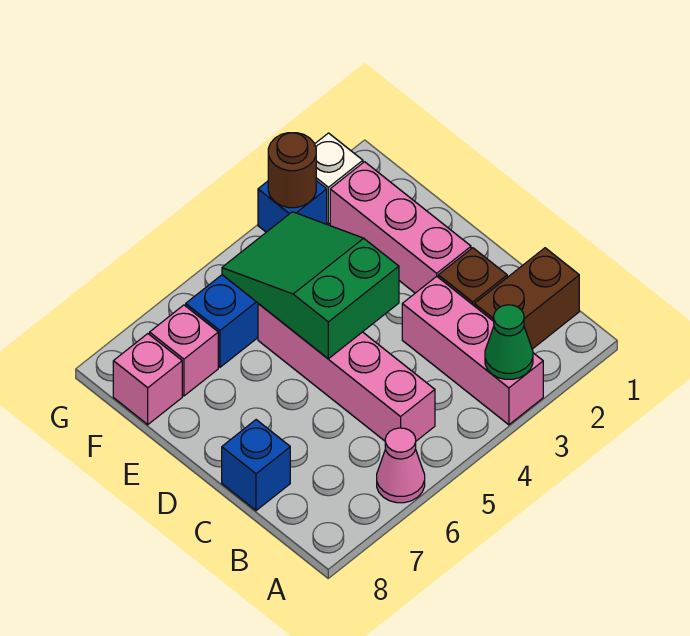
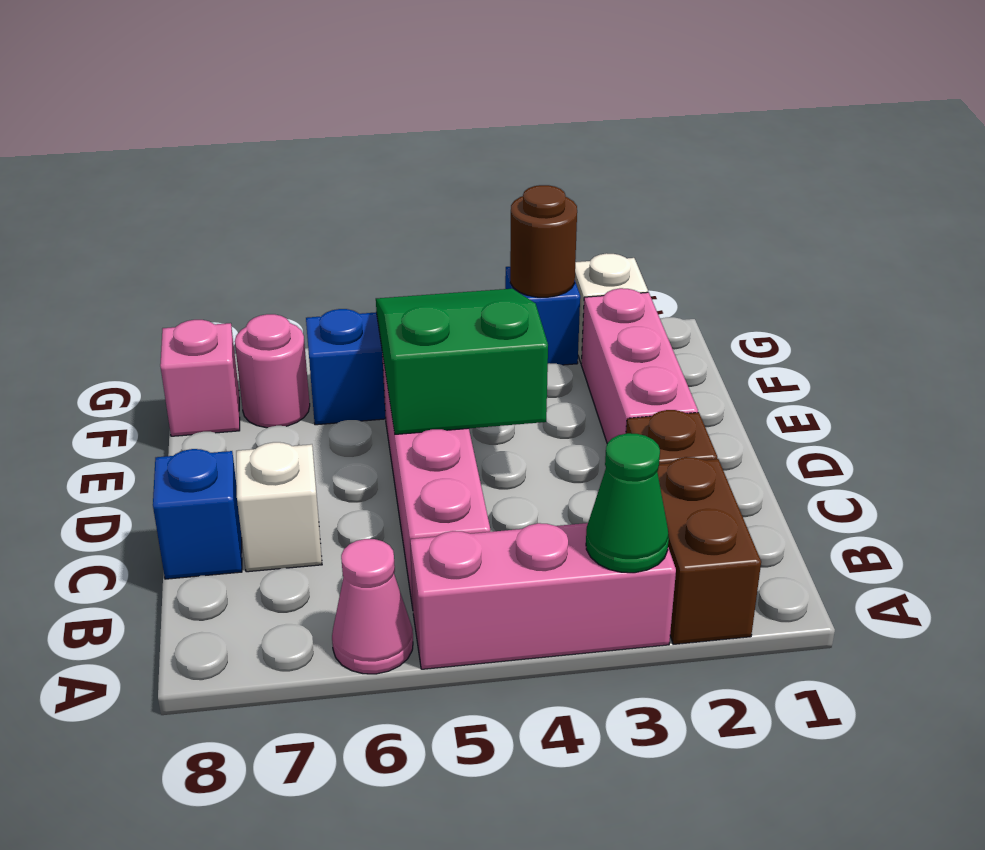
pink brick A3:C3 level 1 -> pink brick A3:A5 level 1
brown brick B1:B2 level 1 -> brown brick A2:B2 level 1
none -> white brick C7 level 1
pink brick F7 level 1 -> pink round brick F7 level 1

